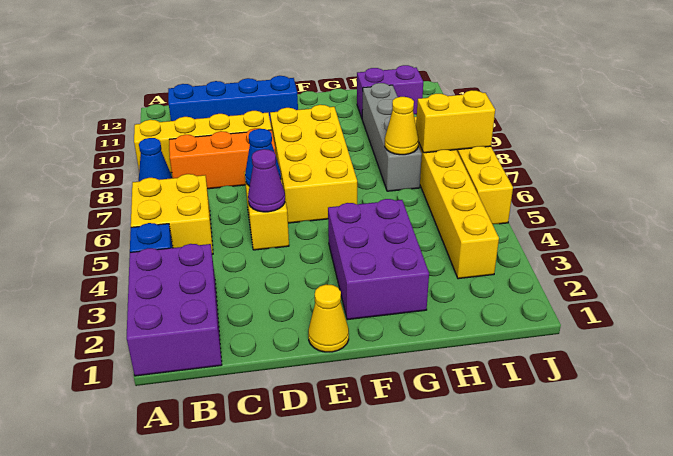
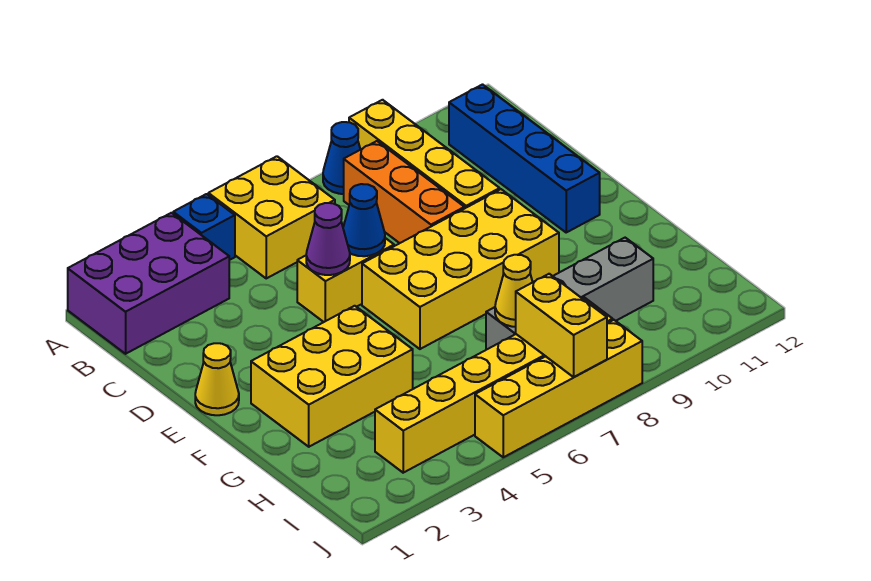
purple brick F2:G4 level 1 -> yellow brick F2:G4 level 1
purple brick H11:I11 level 1 -> none

